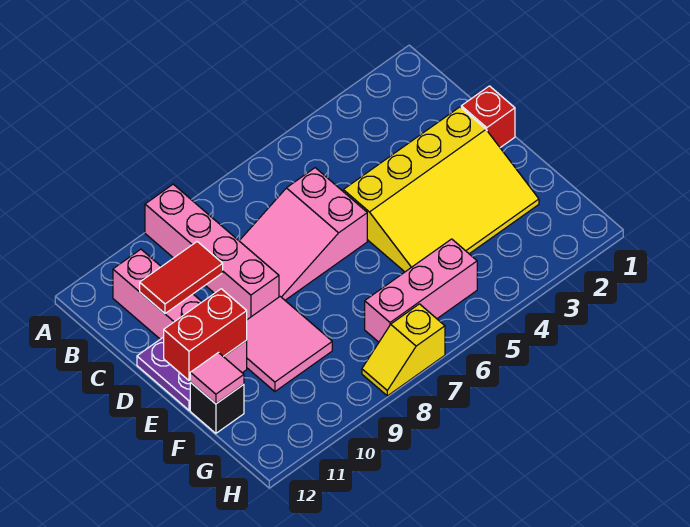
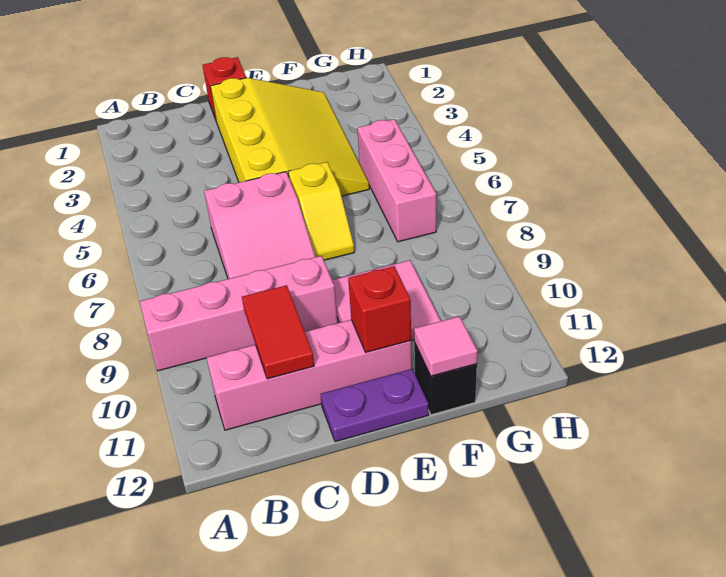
red brick E11:E12 level 2 -> red brick E11 level 2
yellow slope H7:H8 level 1 top 7 -> yellow slope E6:E7 level 1 top 6

